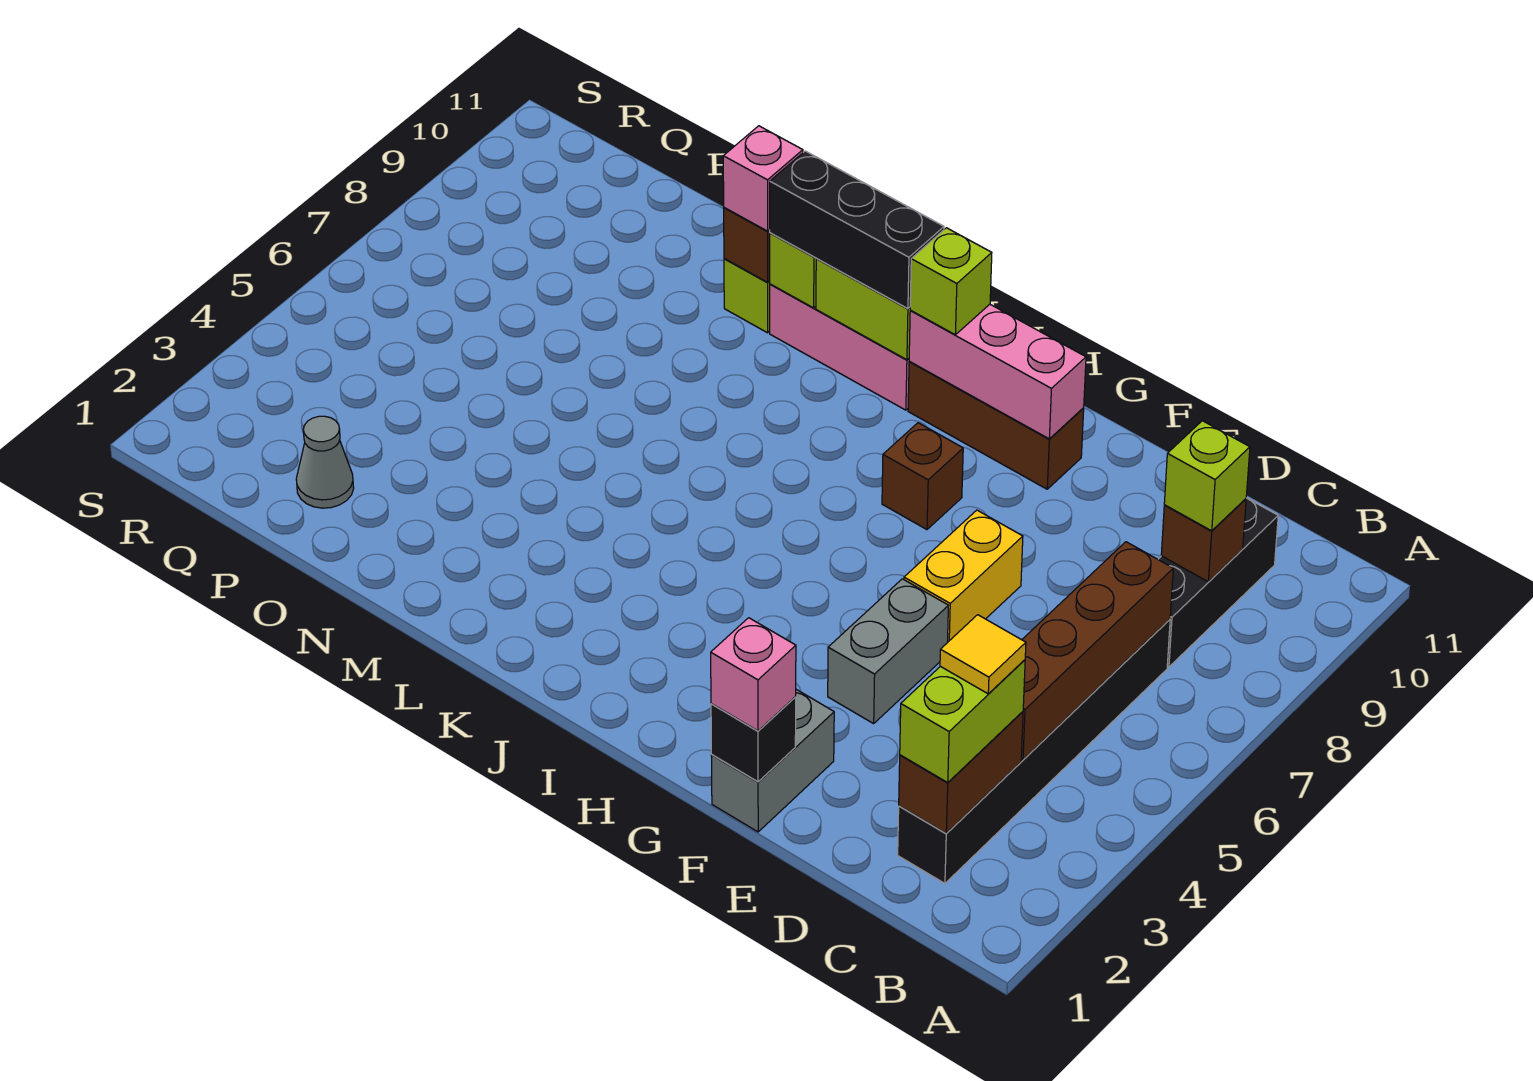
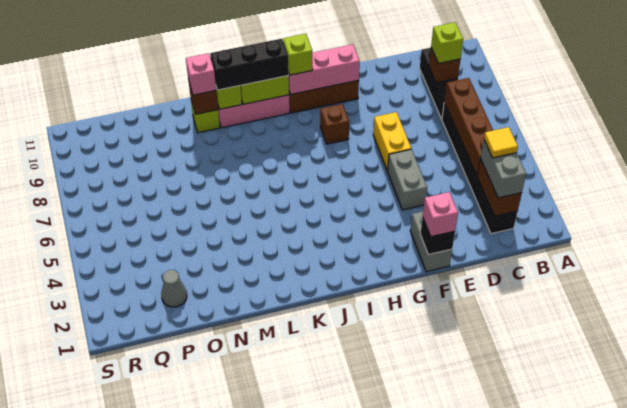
lime brick C2:C3 level 3 -> grey brick C2:C3 level 3

